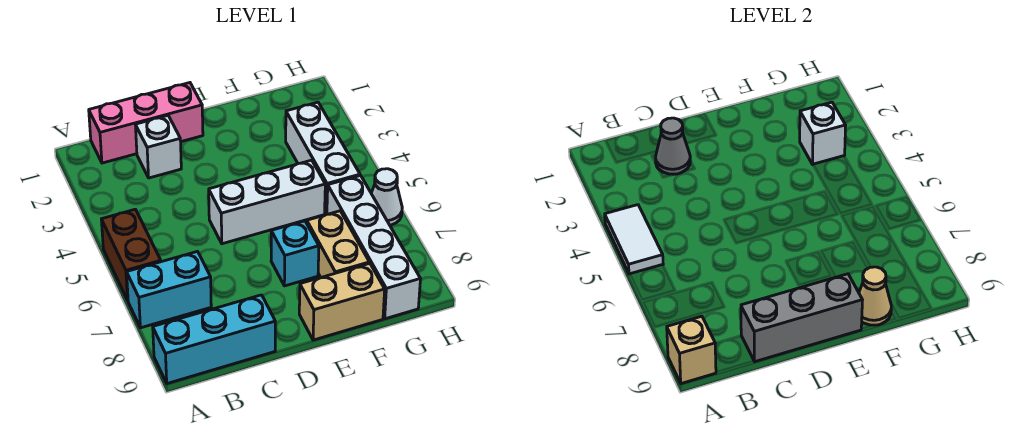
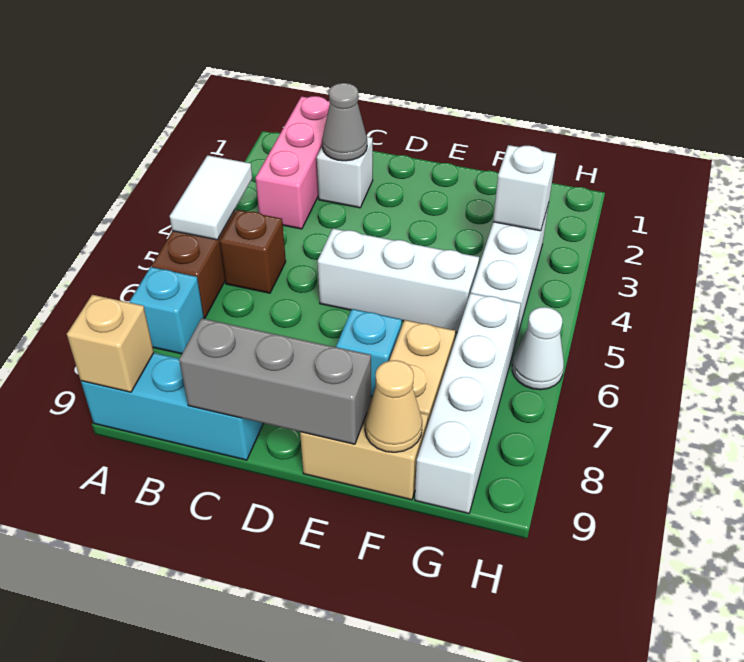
cyan brick A7:B7 level 1 -> cyan brick A7 level 1
pink brick B1:D1 level 1 -> pink brick B1:B3 level 1
none -> brown brick B5 level 1

